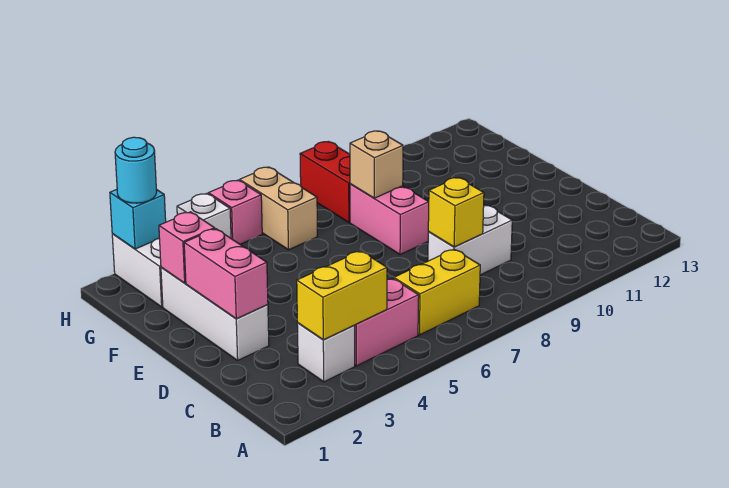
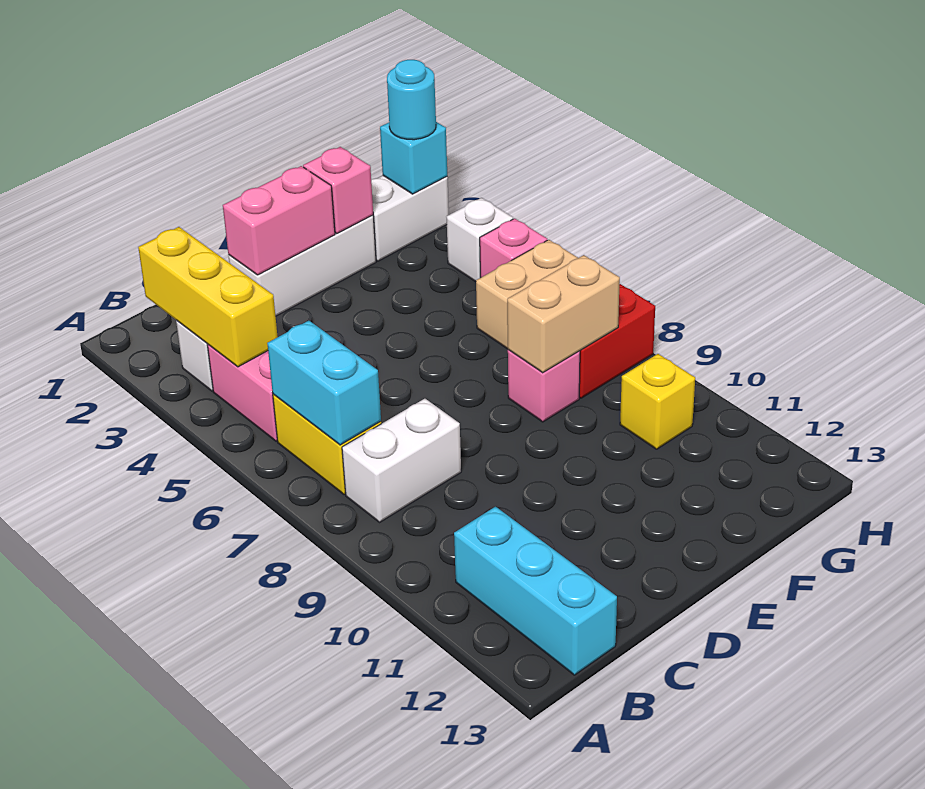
yellow brick B3:B4 level 2 -> yellow brick B2:B4 level 2
none -> cyan brick B6:B7 level 2
none -> cyan brick B11:B13 level 1
white brick C8:C9 level 1 -> white brick B8:C8 level 1
yellow brick C8 level 2 -> yellow brick G10 level 1
pink brick E8:F8 level 1 -> pink brick F8 level 1
tan brick F8 level 2 -> tan brick F8:G8 level 2

